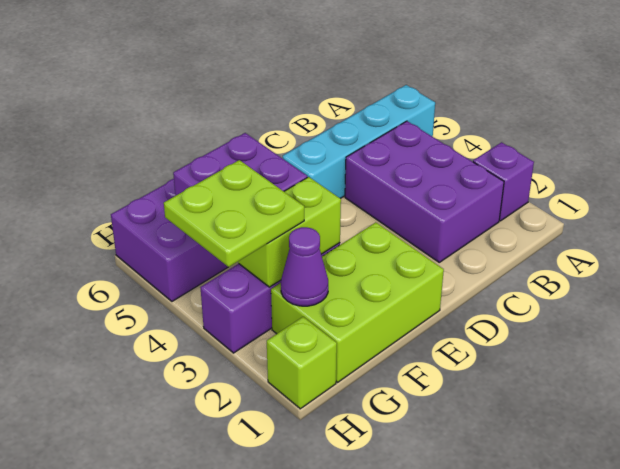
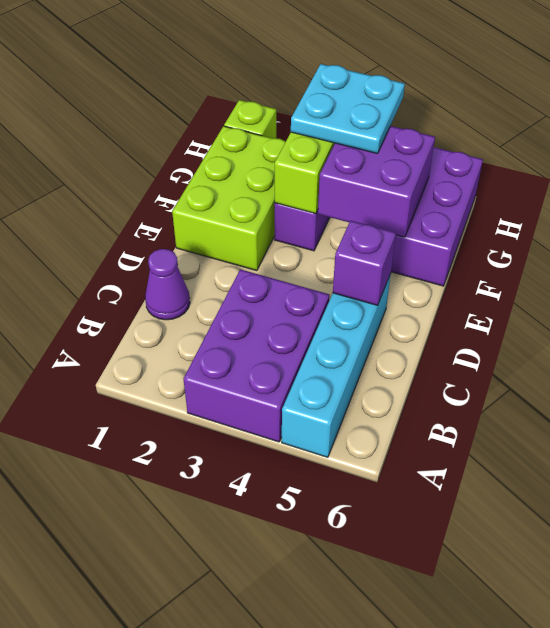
purple brick A2 level 1 -> purple brick D5 level 2
purple brick B2:C4 level 1 -> purple brick A3:C4 level 1
purple cone G2 level 2 -> purple cone C1 level 1
lime plate G3:H4 level 3 -> cyan plate G3:H4 level 3

